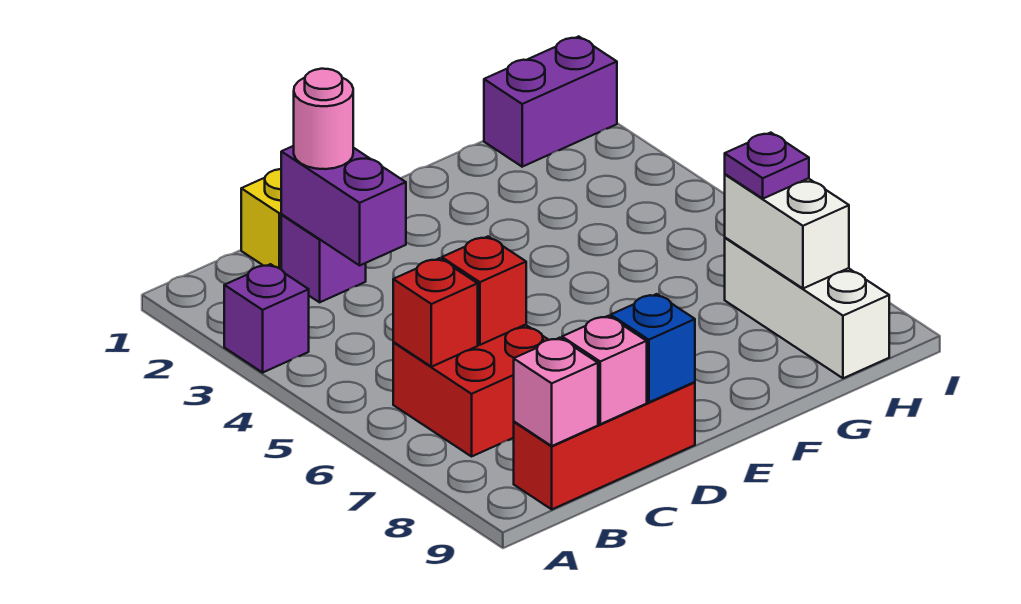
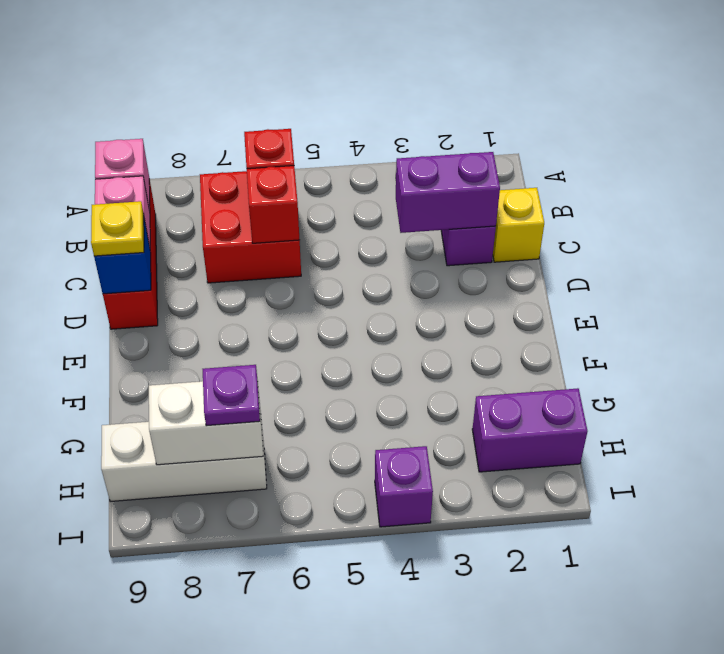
purple brick A3 level 1 -> purple brick I4 level 1
pink round brick C2 level 3 -> none
none -> yellow plate D9 level 3
purple brick H1:I1 level 1 -> purple brick H1:H2 level 1

